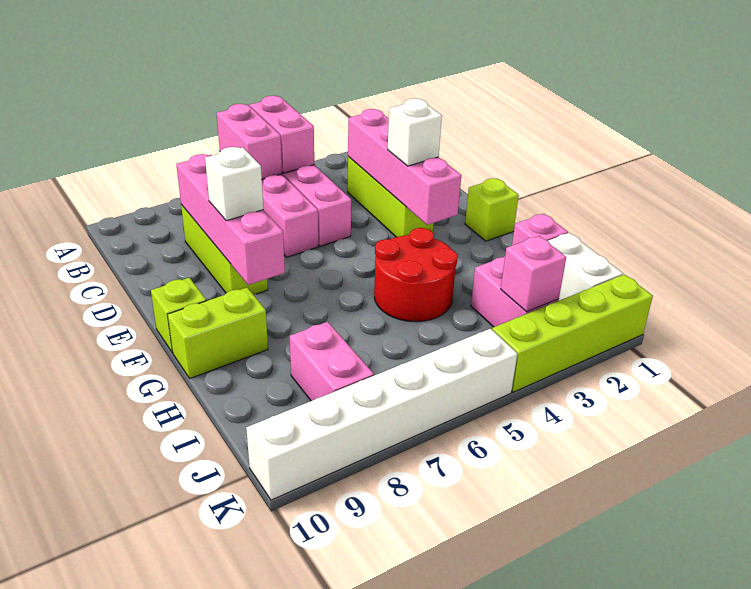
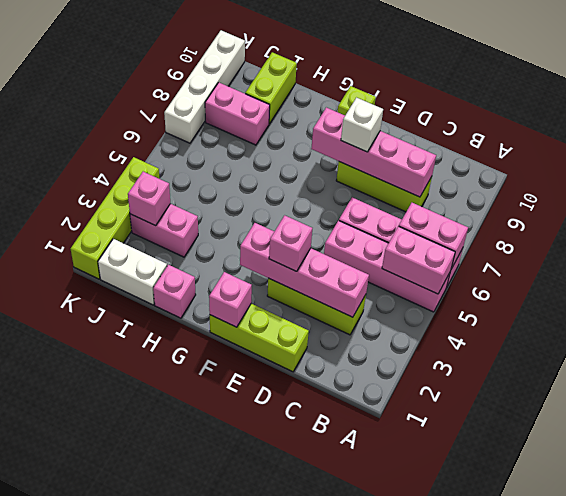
white brick E3 level 3 -> pink brick E3 level 3
lime brick F1 level 1 -> lime brick D1:F1 level 1
none -> pink brick F1 level 2
red round brick G4:H5 level 1 -> none
lime brick G9:G10 level 1 -> lime brick I9:I10 level 1
white brick K5:K10 level 1 -> white brick K7:K10 level 1

